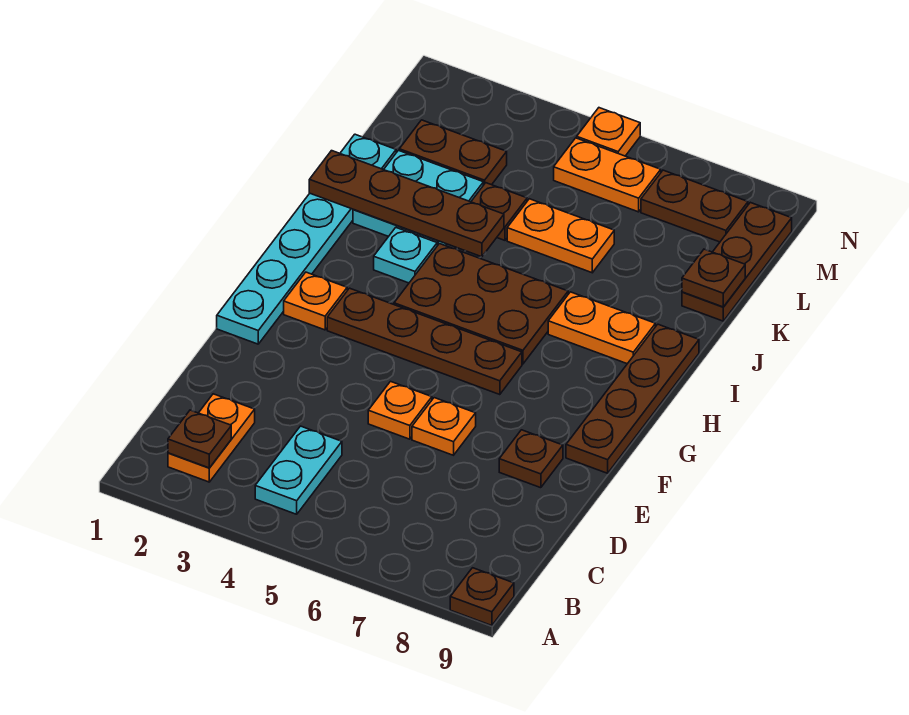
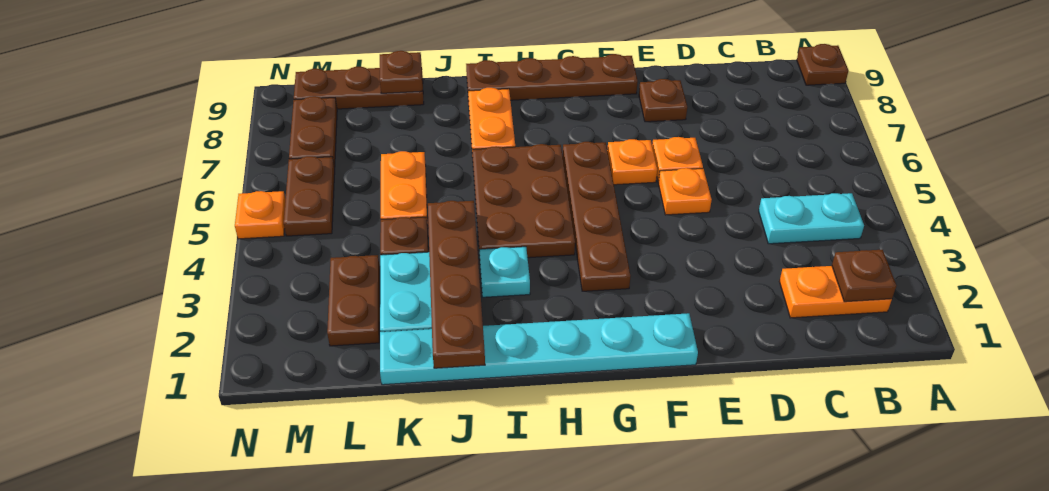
orange plate G2 level 1 -> orange plate F6 level 1
orange plate M5:M6 level 1 -> brown plate M5:M6 level 1

